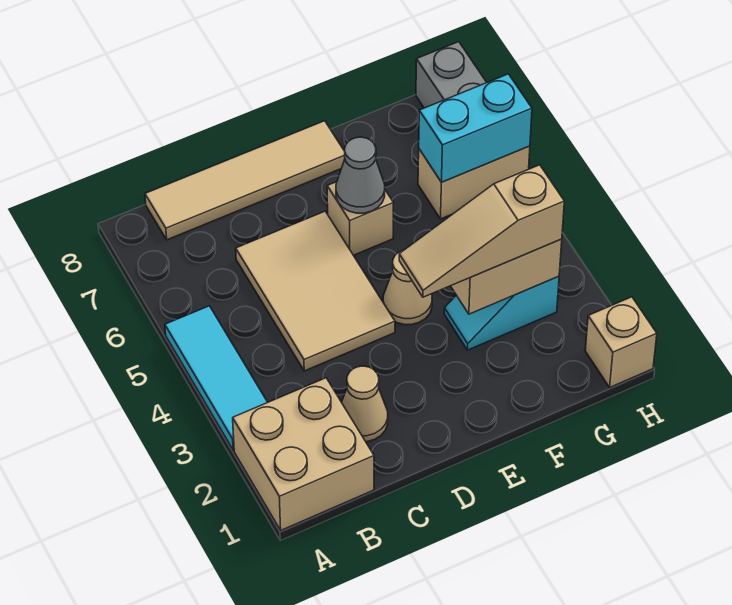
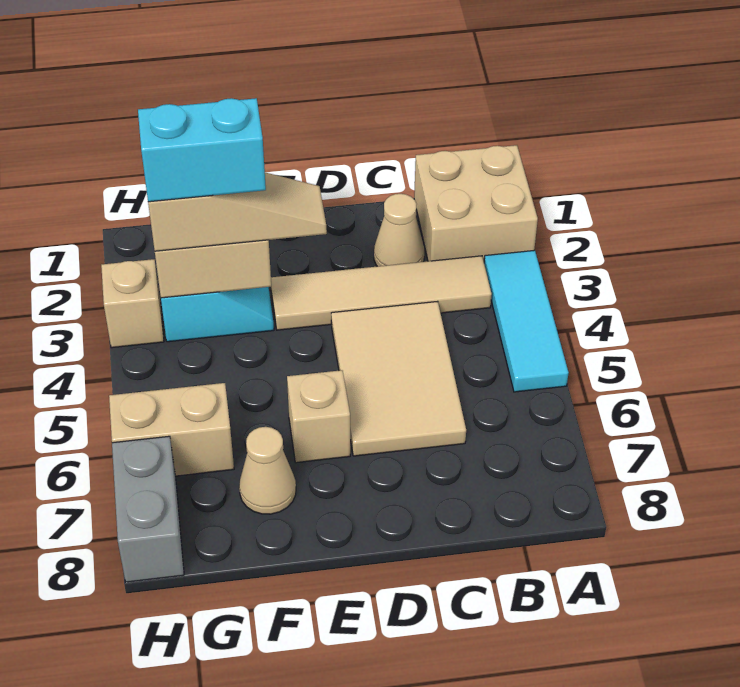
tan tile B8:E8 level 1 -> tan tile B3:E3 level 1
tan cone E4 level 1 -> tan cone F7 level 1
grey cone E6 level 2 -> none
cyan brick G6:H6 level 2 -> cyan brick F3:G3 level 4
tan brick H1 level 1 -> tan brick H3 level 1

